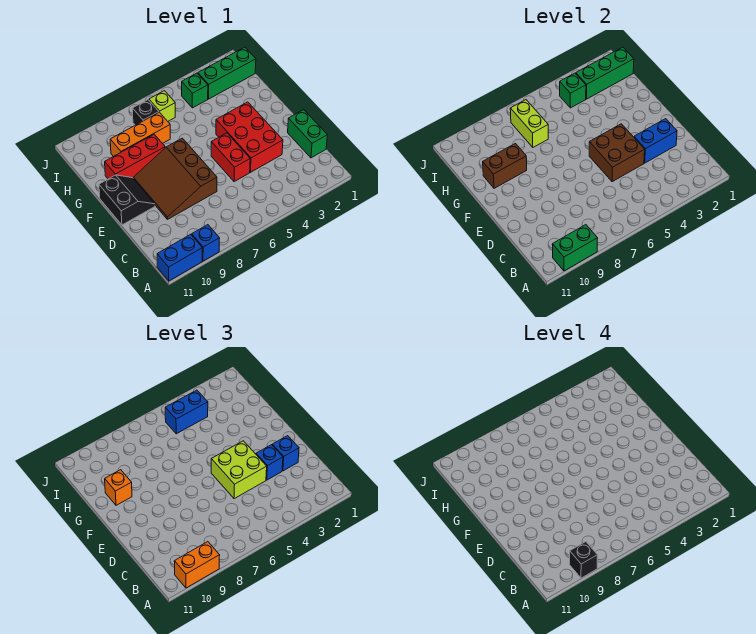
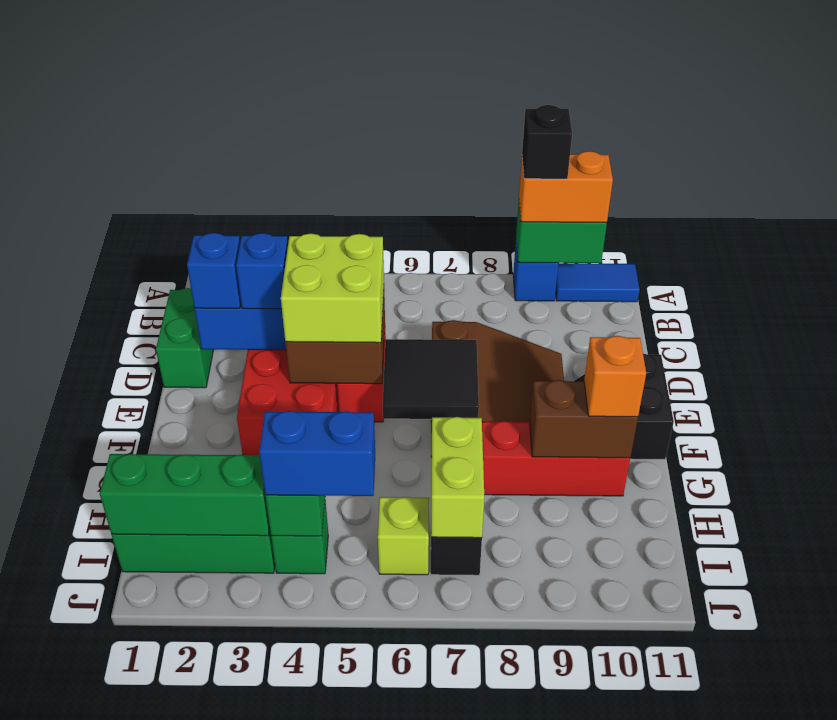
blue brick A10:A11 level 1 -> blue tile A10:A11 level 1
none -> black tile E6:F7 level 2
orange brick H7:H9 level 1 -> none

